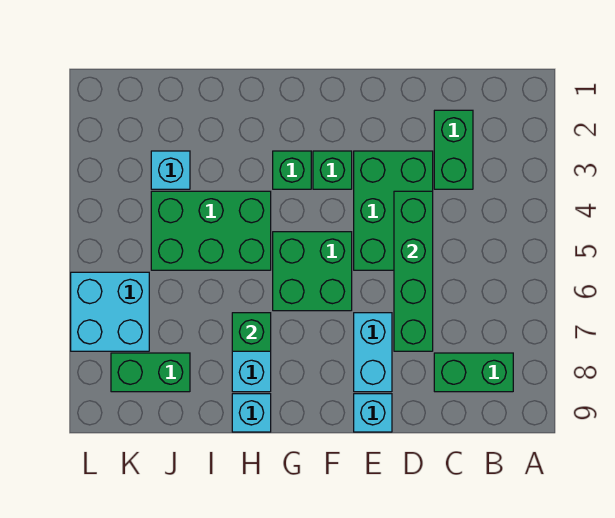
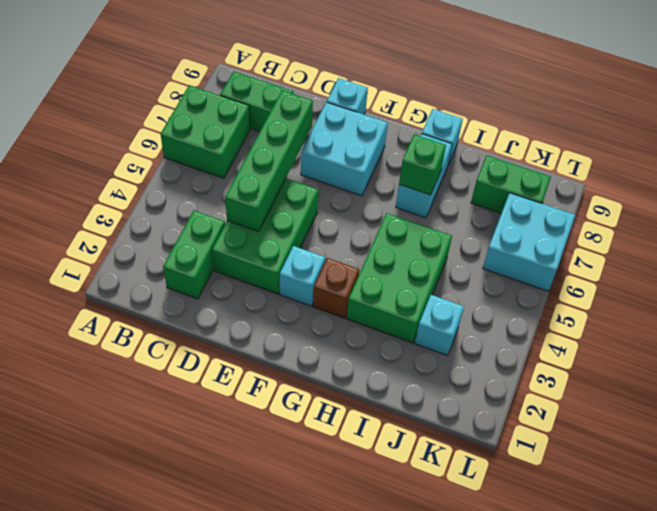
cyan brick E7:E8 level 1 -> cyan brick E7:F8 level 1
green brick F3 level 1 -> cyan brick F3 level 1
green brick F5:G6 level 1 -> green brick A6:B7 level 1
green brick G3 level 1 -> brown brick G3 level 1
green brick H4:J5 level 1 -> green brick H3:I5 level 1

